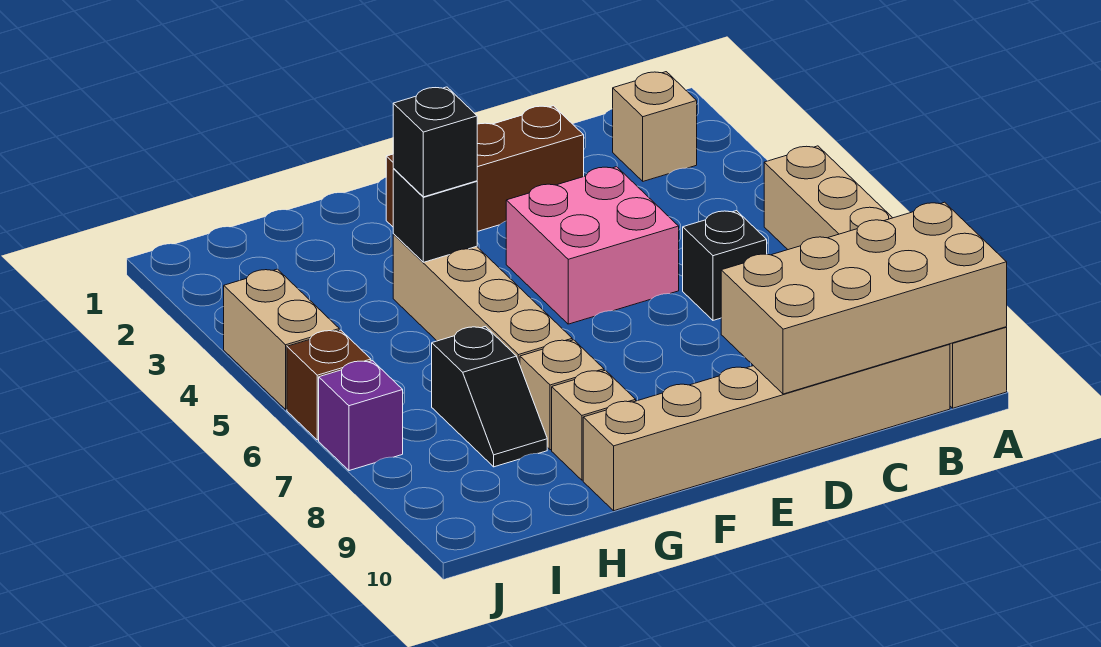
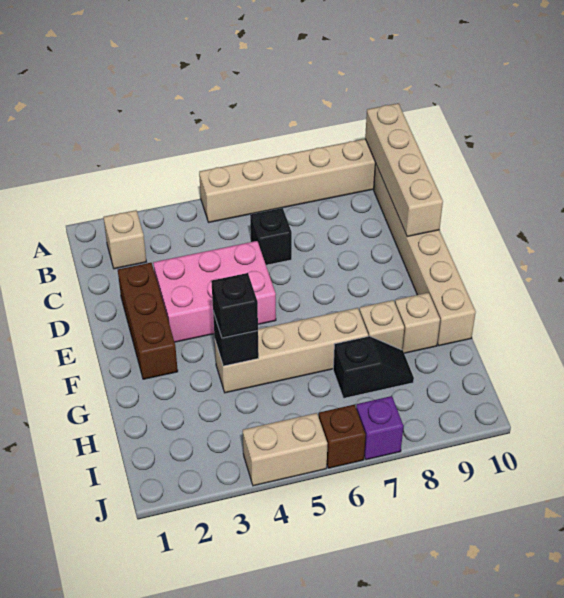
tan brick A9:D10 level 2 -> tan brick A10:D10 level 2
pink brick D4:E5 level 1 -> pink brick D3:E5 level 1

